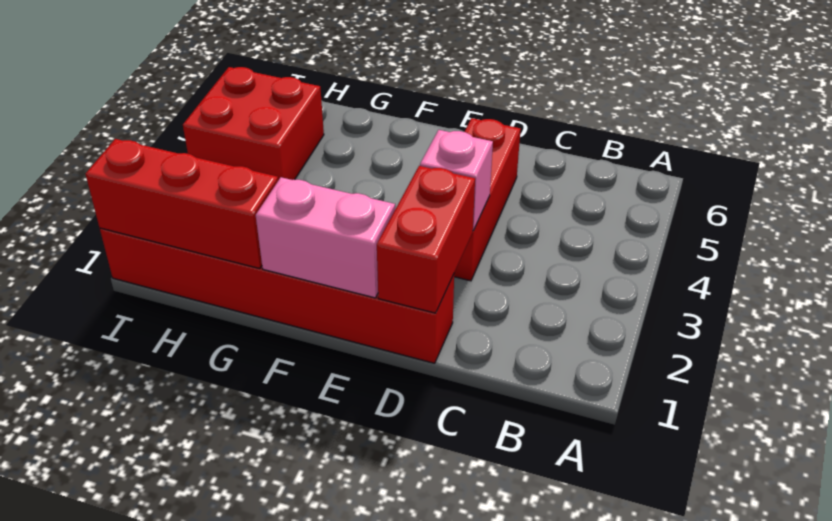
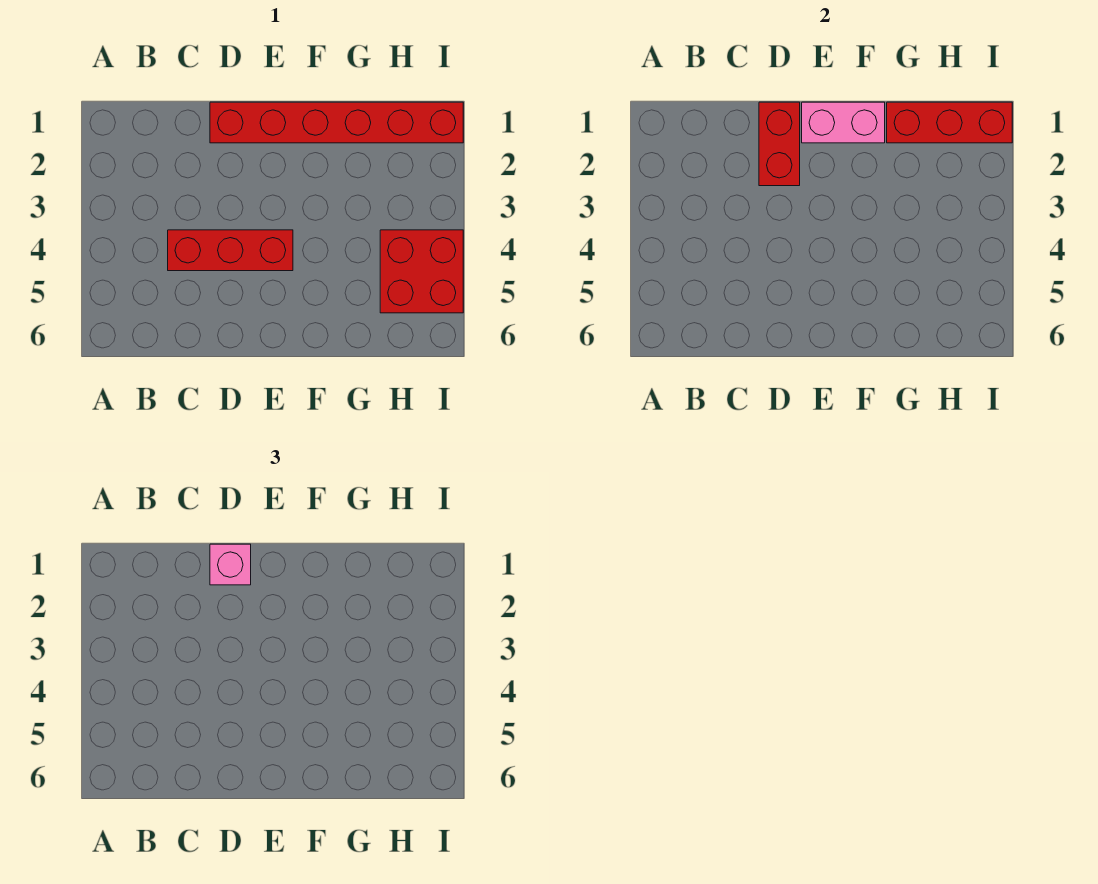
red brick D3:D5 level 1 -> red brick C4:E4 level 1
pink brick D3 level 2 -> pink brick D1 level 3

